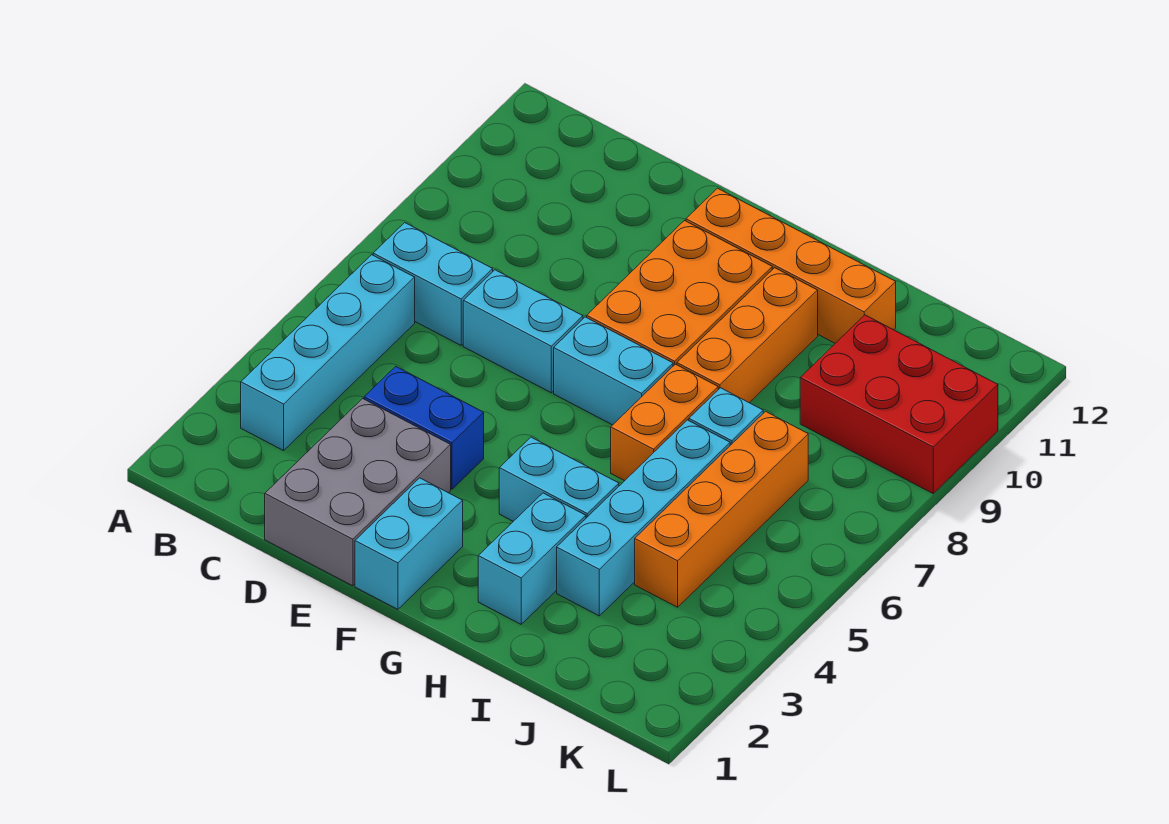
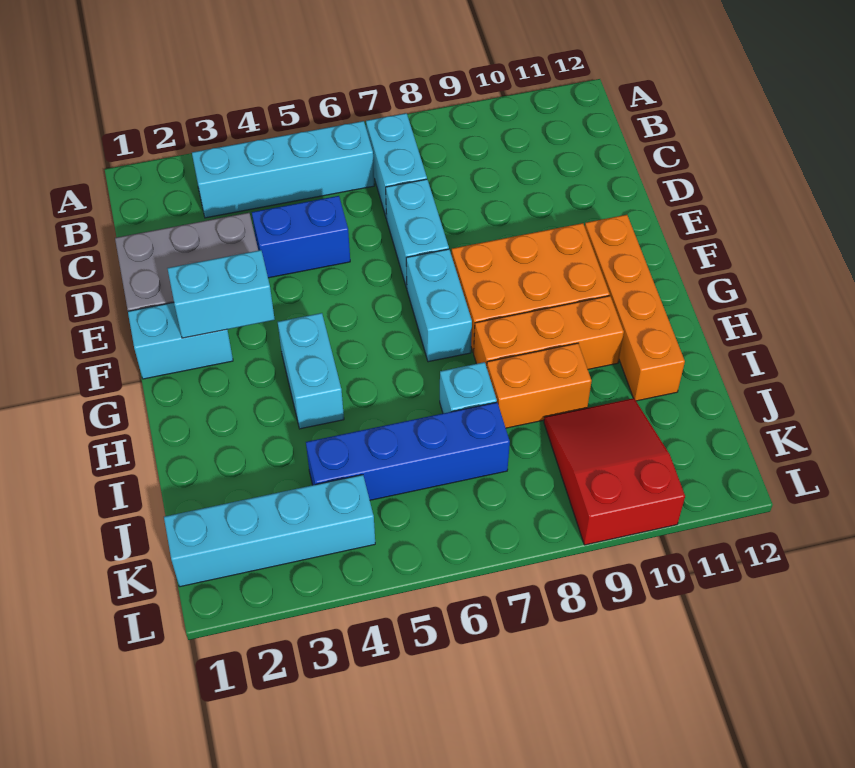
blue brick D4:E4 level 1 -> blue brick D4:D5 level 1
cyan brick H2:H3 level 1 -> cyan brick F2:F3 level 2
orange brick H6:H7 level 1 -> orange brick I8:I9 level 1
cyan brick I3:I6 level 1 -> cyan brick K1:K4 level 1
orange brick J4:J7 level 1 -> blue brick J4:J7 level 1
red brick J9:L10 level 1 -> red slope J9:L10 level 1 top L

